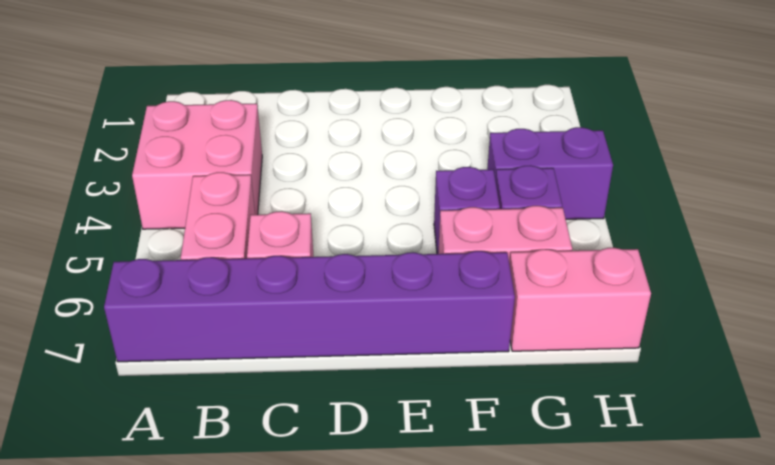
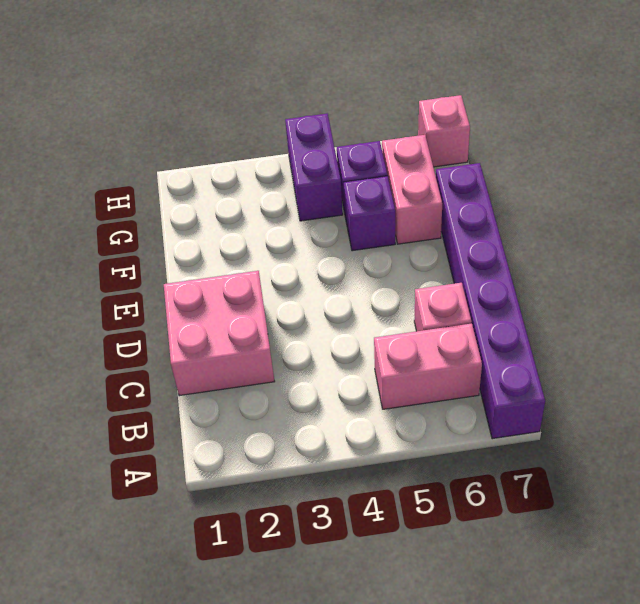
pink brick A3:B4 level 1 -> pink brick C1:D2 level 1
pink brick G7:H7 level 1 -> pink brick H7 level 1

